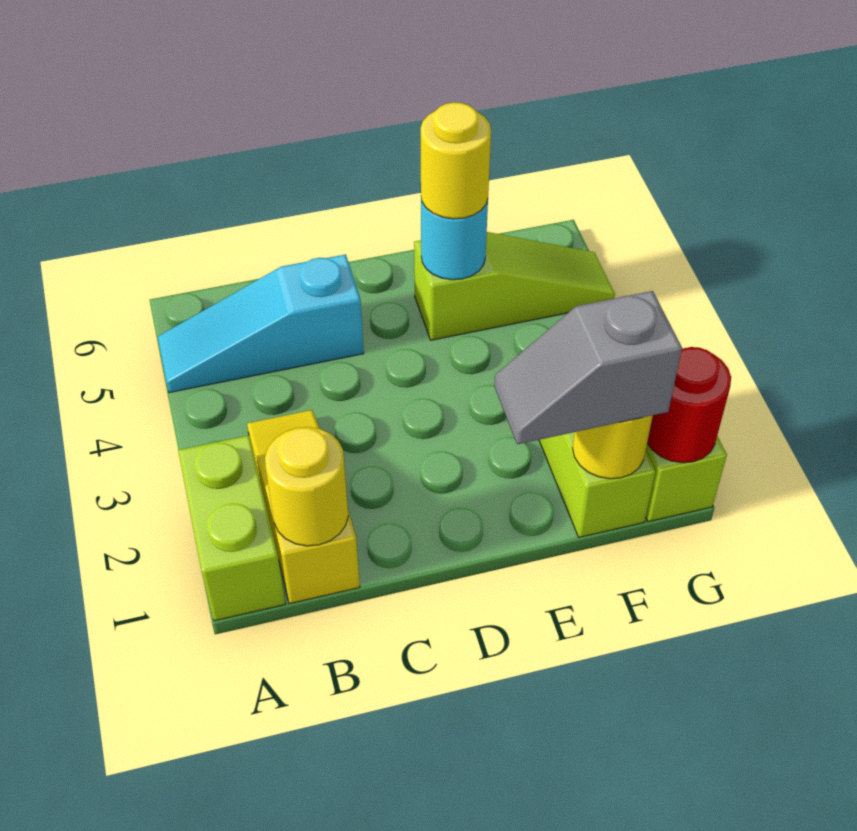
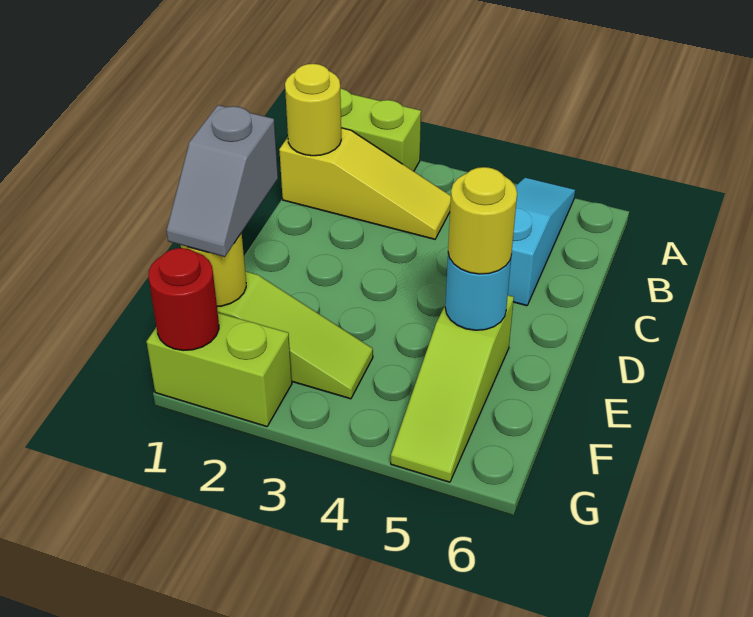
grey slope E1:F1 level 3 top F -> grey slope E1:F1 level 3 top E

